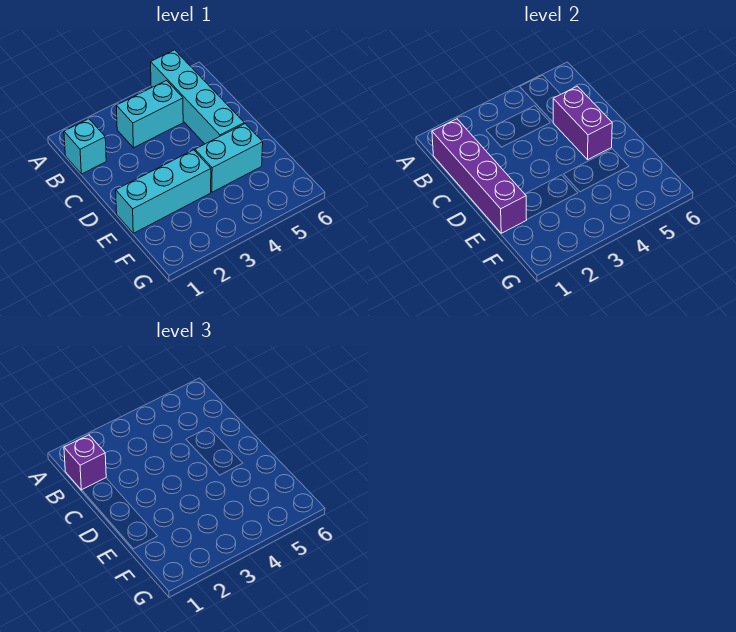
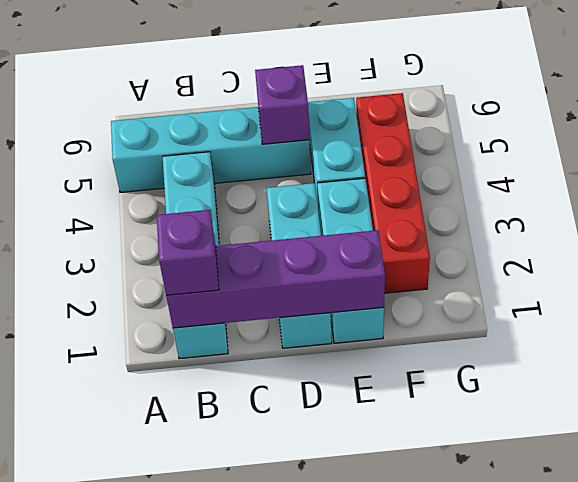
purple brick C5:D5 level 2 -> purple brick D5 level 2
none -> cyan brick D1:D3 level 1
none -> red brick F2:F5 level 1

